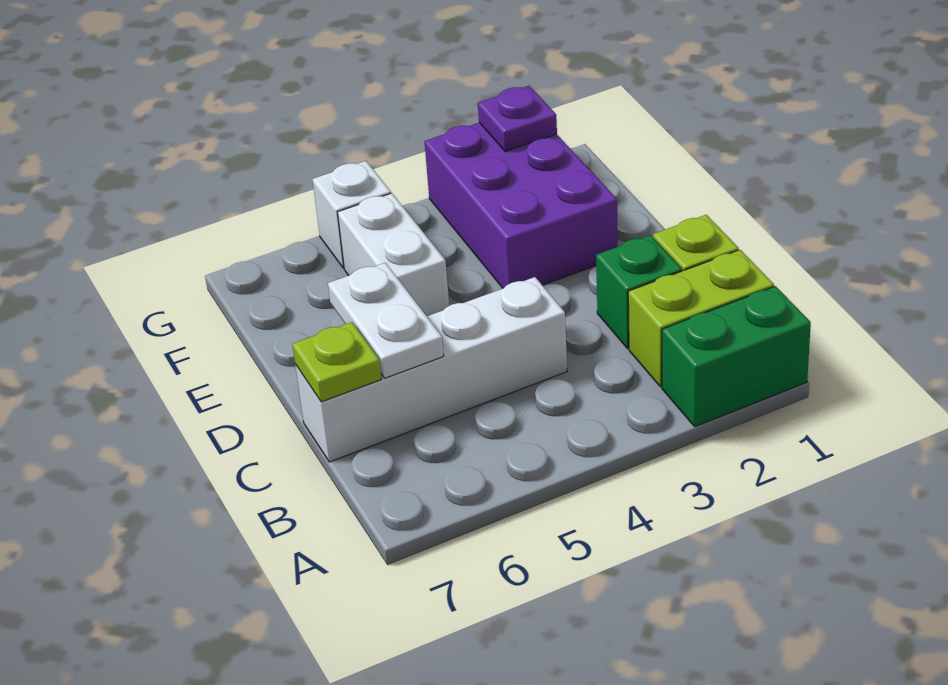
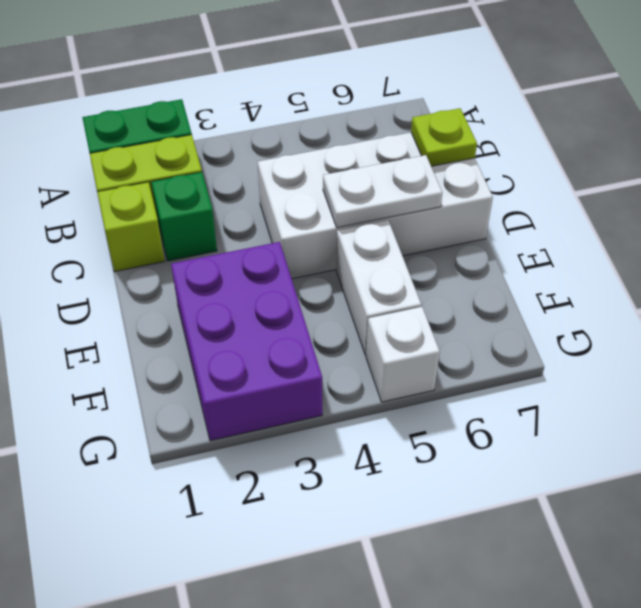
white brick C4:C7 level 1 -> white brick C4:D7 level 1
white plate C6:D6 level 2 -> white plate D5:D6 level 2
purple plate G2 level 2 -> none

